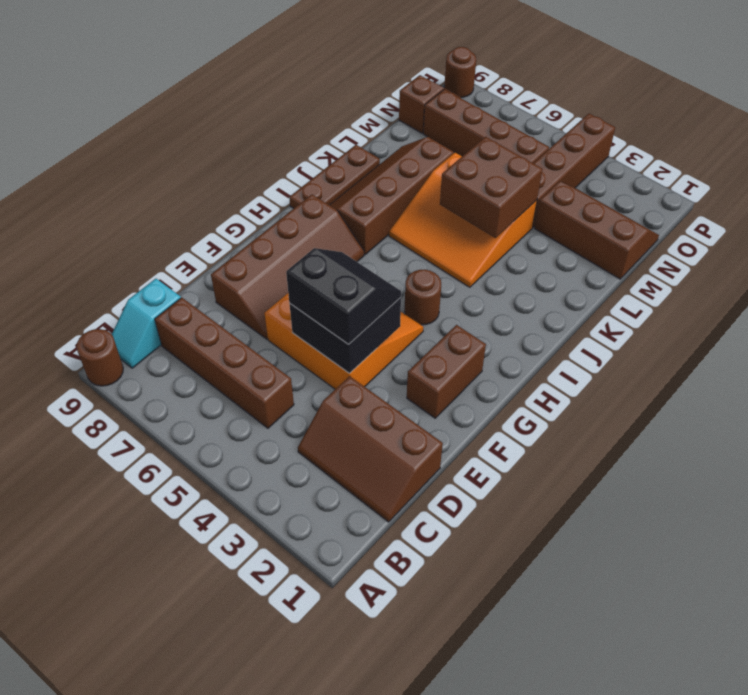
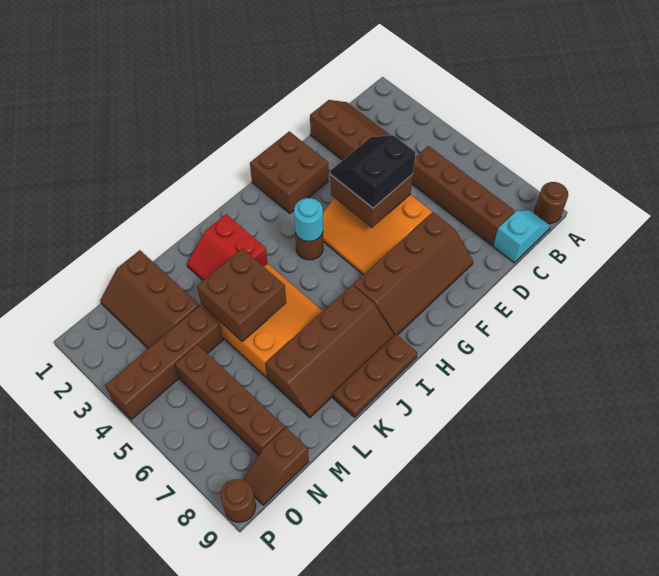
black brick E4:F5 level 2 -> brown brick E4:F5 level 2
black slope E4:F5 level 3 top E -> black slope E4:F5 level 3 top 5
brown slope E7:H8 level 1 top 8 -> brown slope E7:H8 level 1 top 7
brown brick F2:G2 level 1 -> brown brick F1:G2 level 1
none -> cyan round brick H4 level 2
none -> red slope J2:K3 level 1 top J

